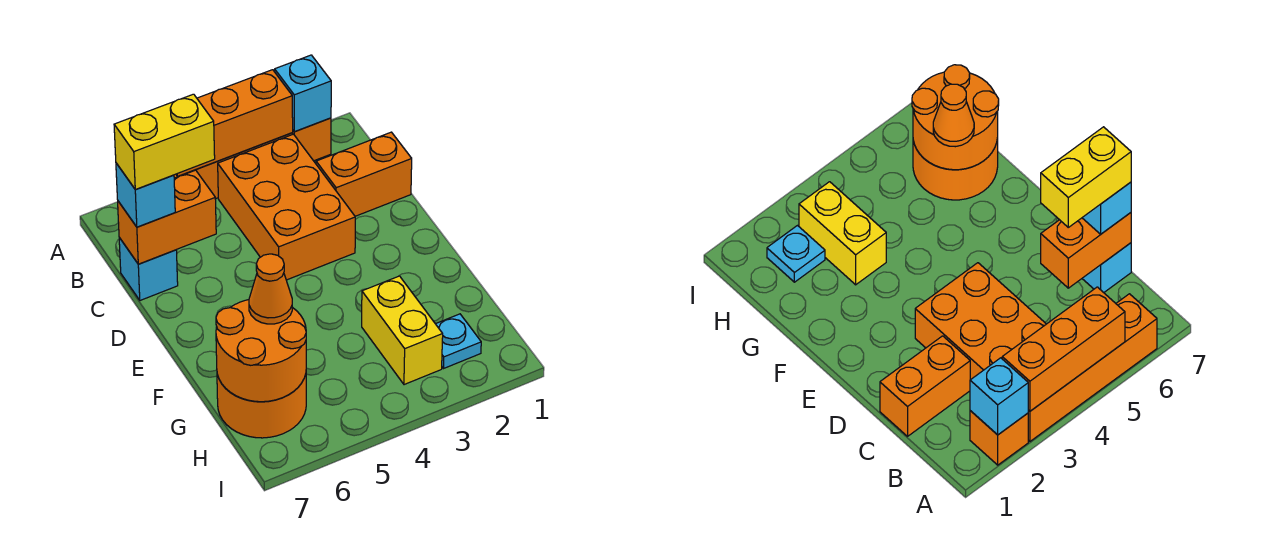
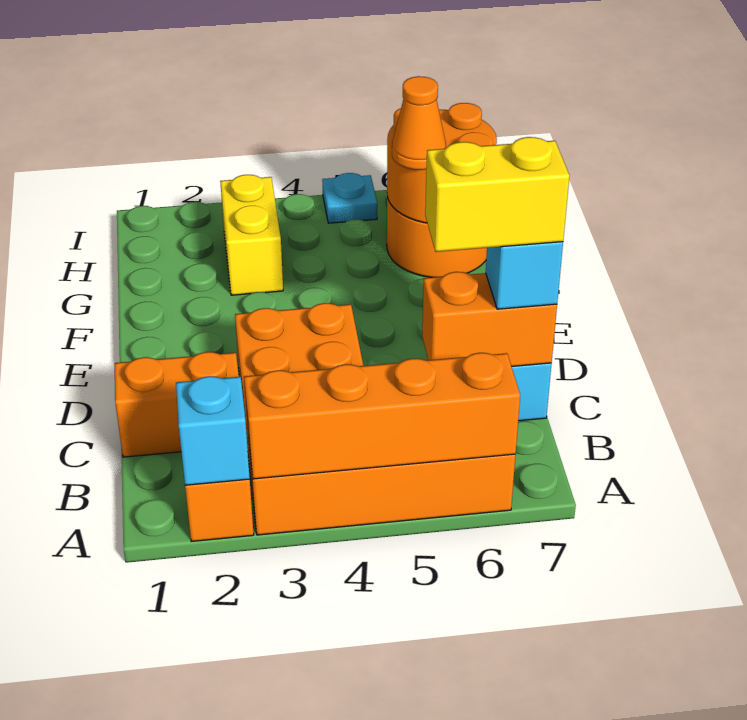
orange brick A3:A5 level 2 -> orange brick A3:A6 level 2
cyan plate H2 level 1 -> cyan plate I5 level 1

